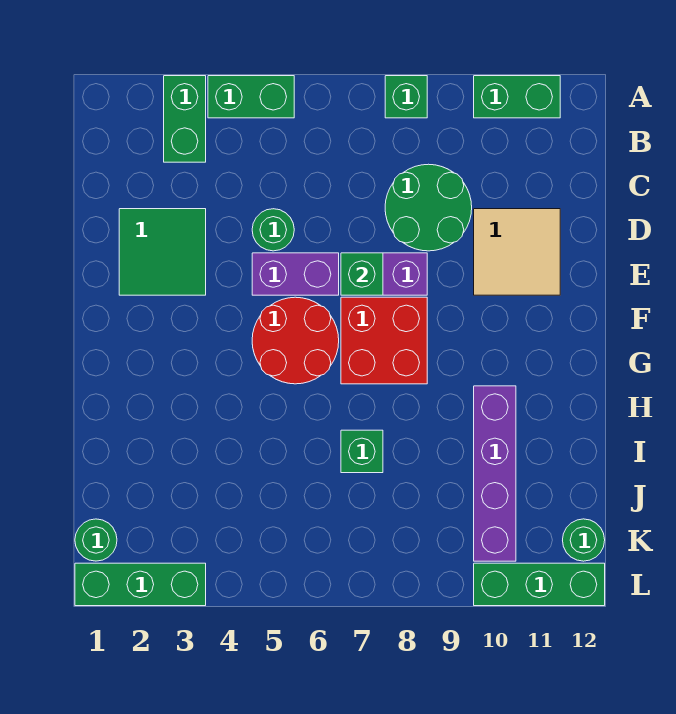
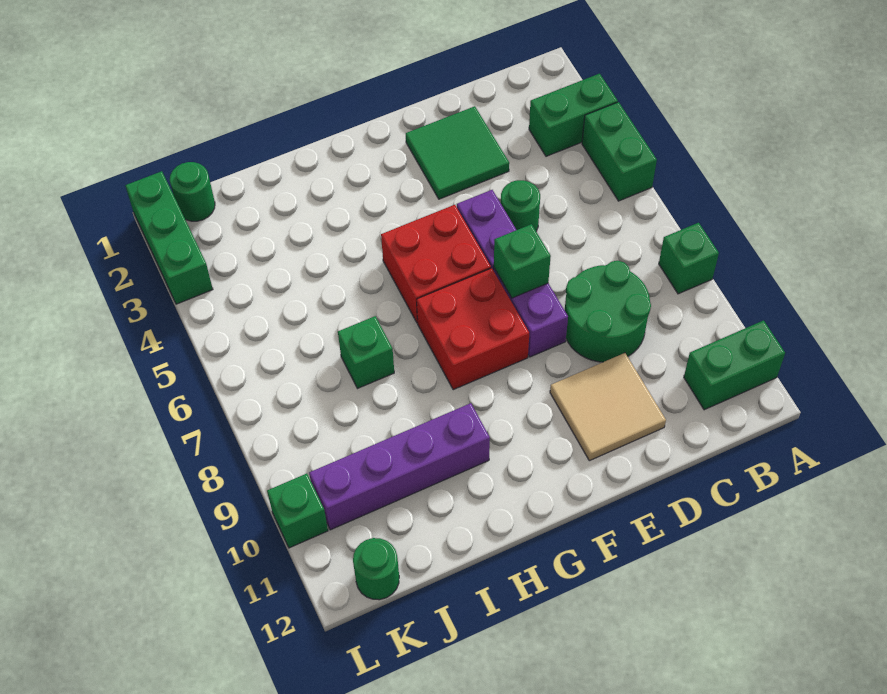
green brick A10:A11 level 1 -> green brick A11:B11 level 1
red round brick F5:G6 level 1 -> red brick F5:G6 level 1
green brick L10:L12 level 1 -> green brick L10 level 1

